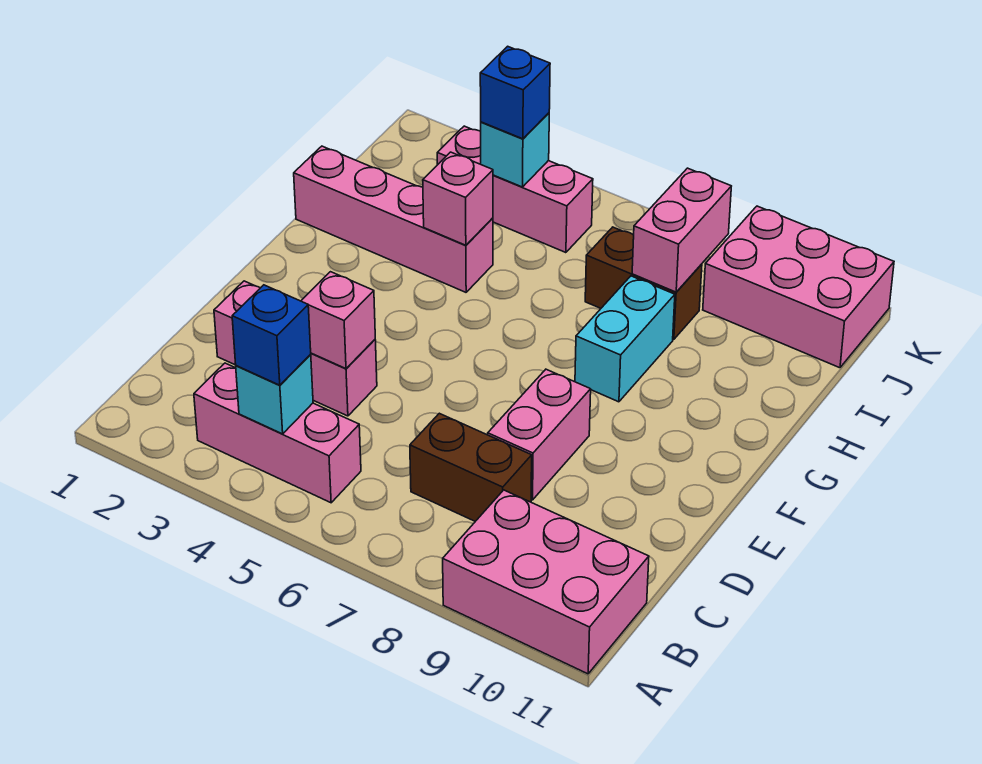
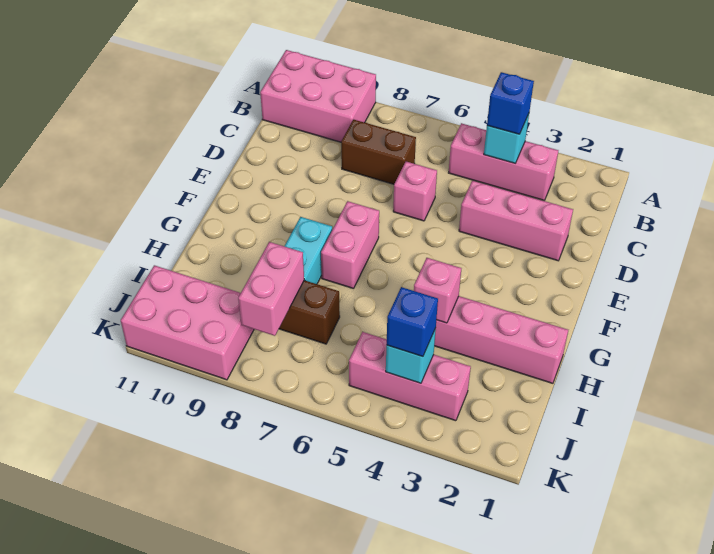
pink brick D4 level 2 -> pink brick D6 level 1
pink brick D8:E8 level 1 -> pink brick F7:G7 level 1

